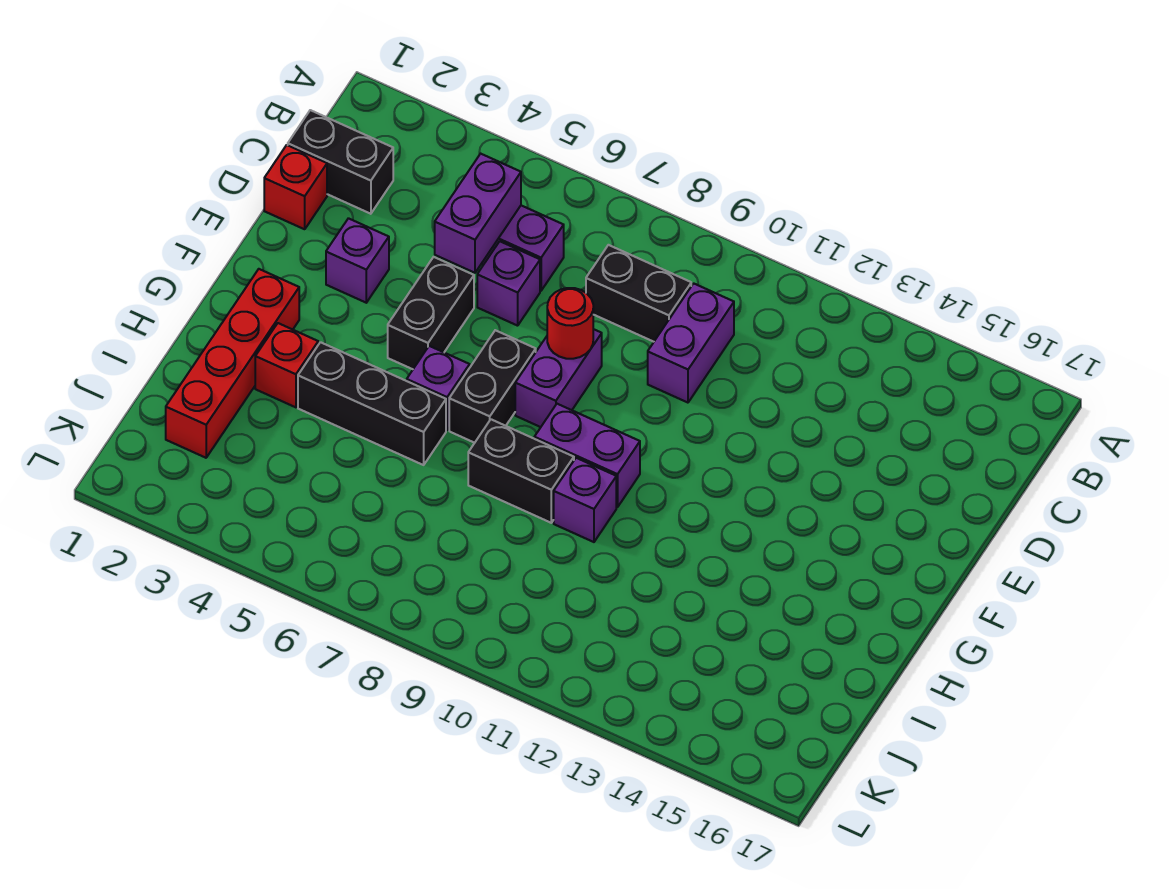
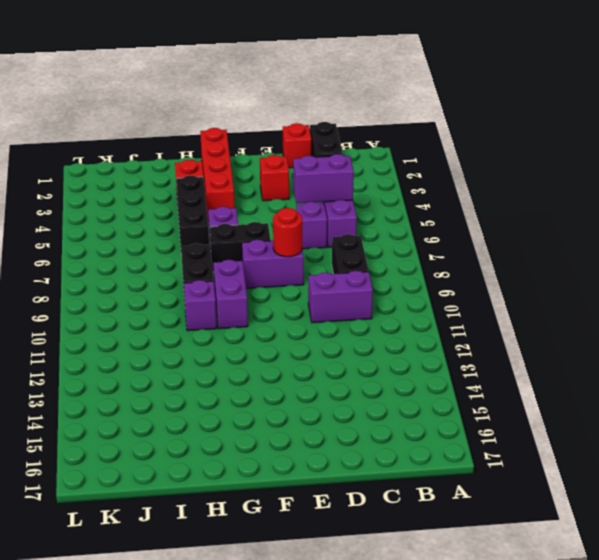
purple brick E3 level 1 -> red brick E3 level 1
black brick E5:F5 level 1 -> none
red brick G2:J2 level 1 -> red brick G1:G4 level 1

